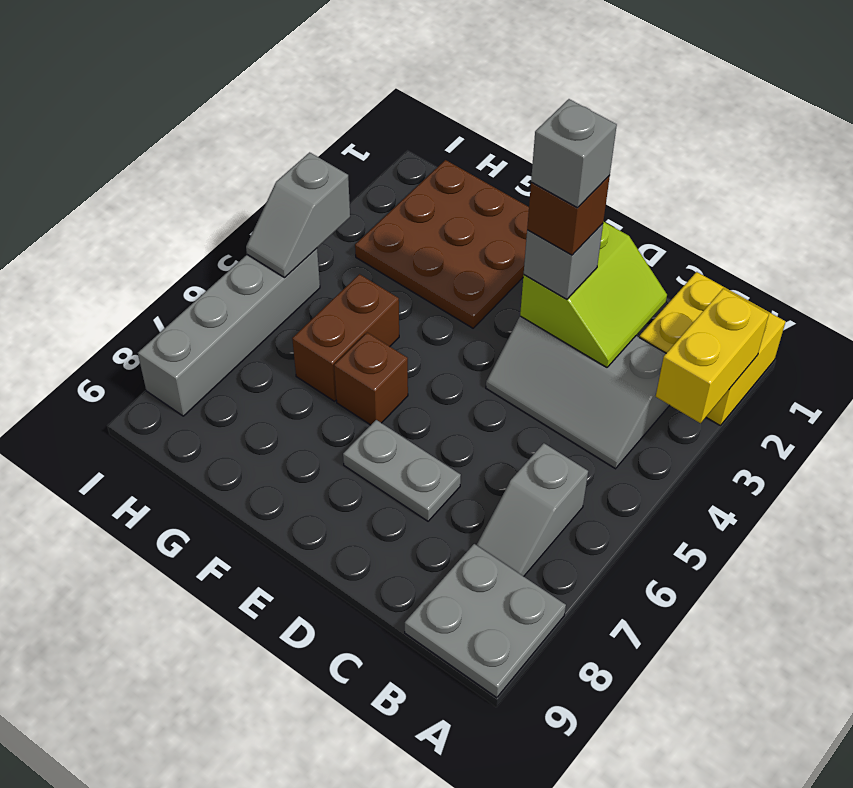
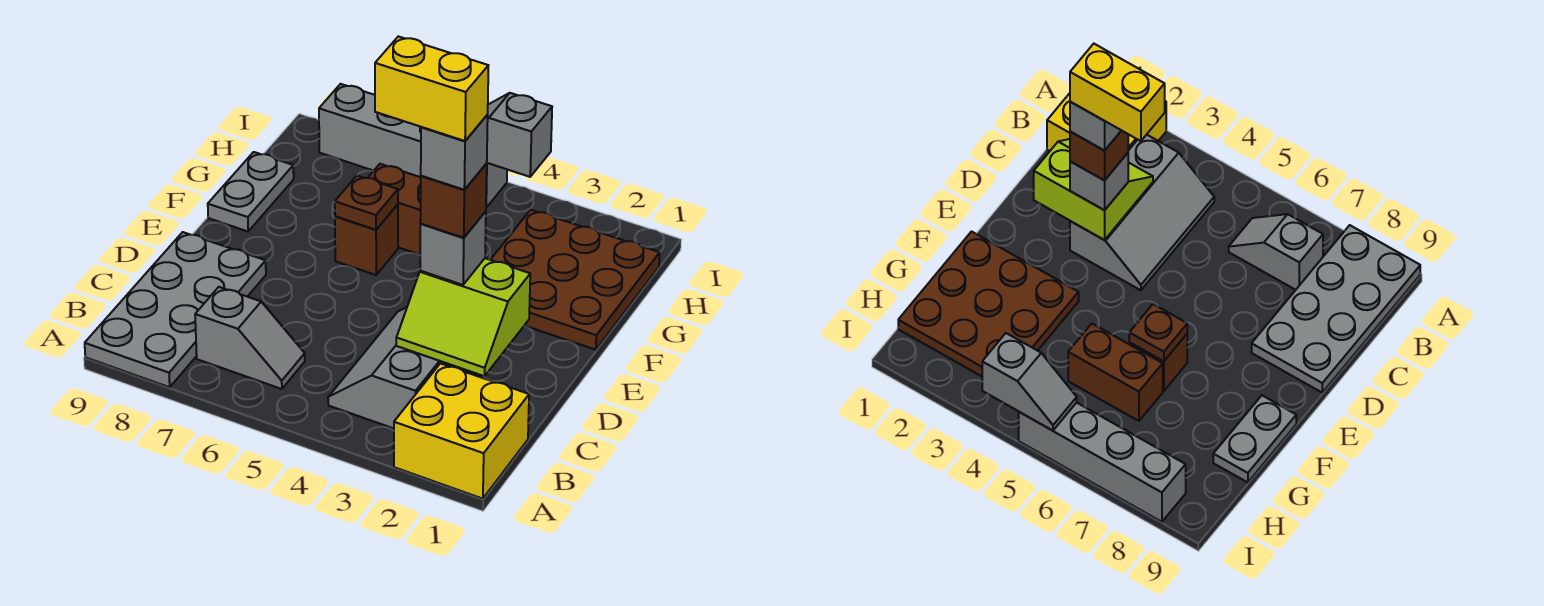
yellow brick A2:A3 level 2 -> yellow brick D3:D4 level 6
grey plate A8:B9 level 1 -> grey plate A8:D9 level 1
grey slope B6:B7 level 1 top 6 -> grey slope B6:B7 level 1 top 7
grey plate D7:E7 level 1 -> grey plate F9:G9 level 1
none -> brown plate F6 level 2

